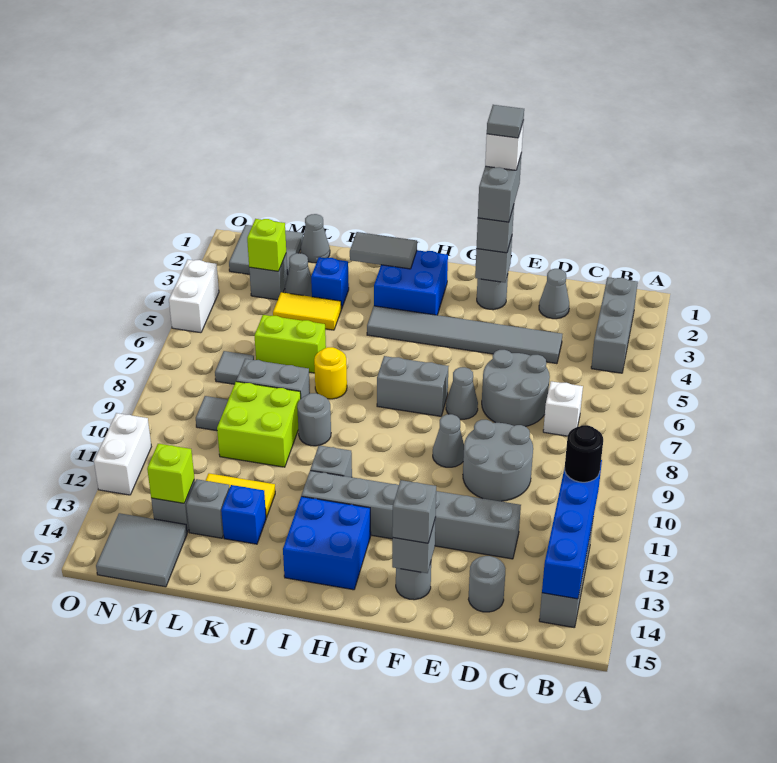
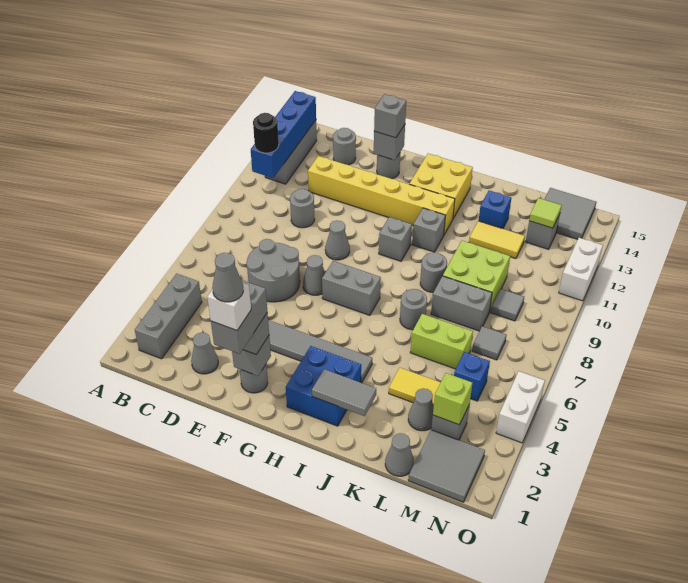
white brick C7 level 1 -> none
grey round brick D9:E10 level 1 -> grey round brick D10 level 1
grey brick D12:I12 level 1 -> yellow brick D12:I12 level 1
grey tile F1 level 6 -> grey cone F1 level 6
blue brick H13:I14 level 1 -> yellow brick H13:I14 level 1
yellow round brick J7 level 1 -> grey round brick J7 level 1
blue brick K3 level 1 -> blue brick M5 level 1
grey brick L13 level 1 -> grey brick H10 level 1
lime brick M13 level 2 -> lime tile M13 level 2

